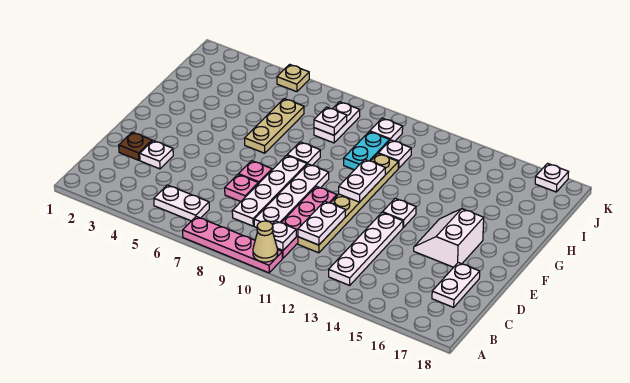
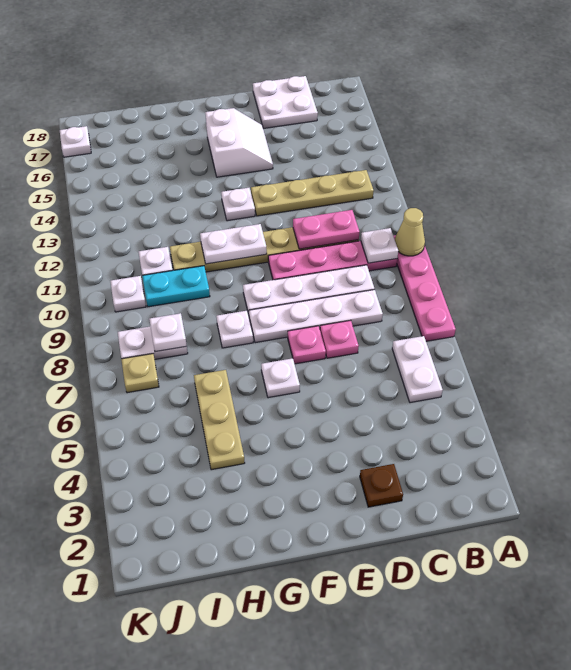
white plate B13:E13 level 1 -> tan plate B13:E13 level 1
white plate C11:D11 level 2 -> pink plate C11:D11 level 2
white plate C17:D17 level 1 -> white plate C17:D18 level 1
white plate D3 level 1 -> white plate F6 level 1
white slope E15:F16 level 1 top 16 -> white slope E15:F16 level 1 top F
tan plate G6:I6 level 1 -> tan plate H4:H6 level 1
tan plate K5 level 1 -> tan plate J7 level 1

